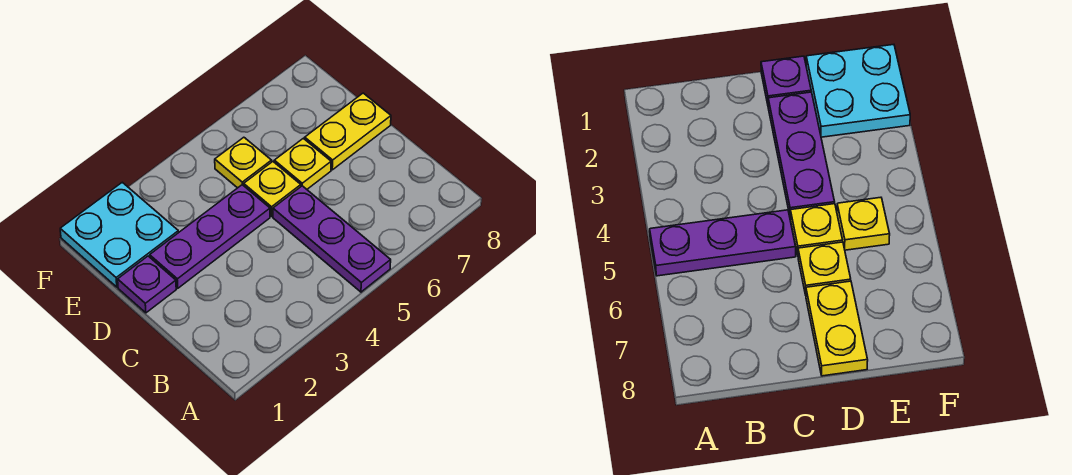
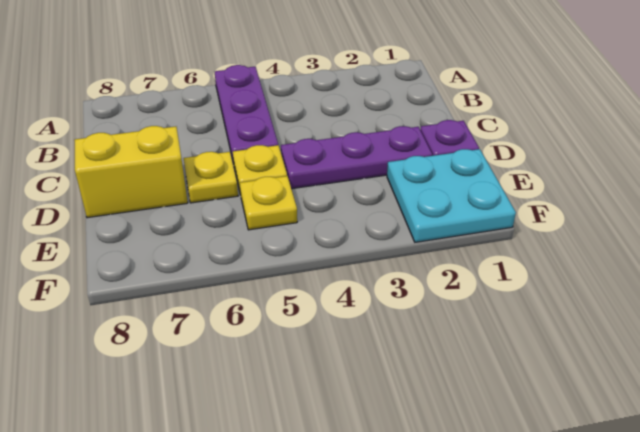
yellow plate D7:D8 level 1 -> yellow brick D7:D8 level 1

